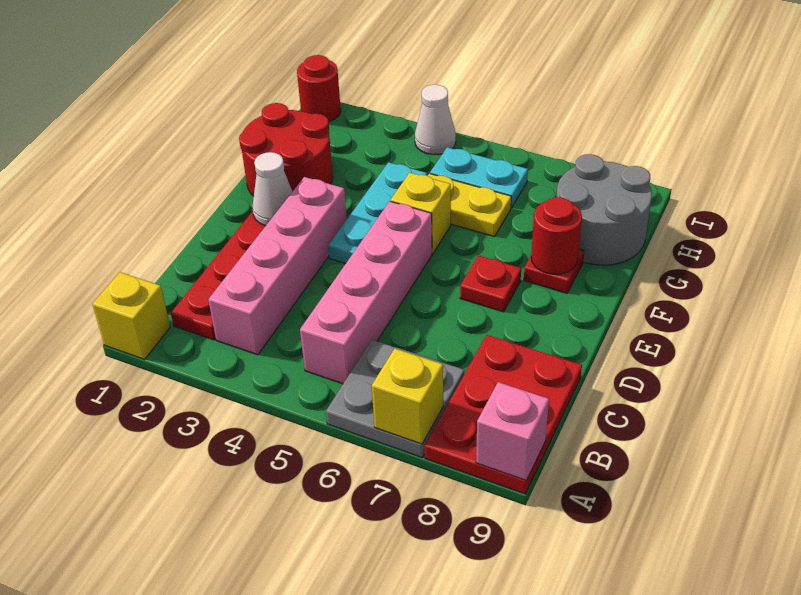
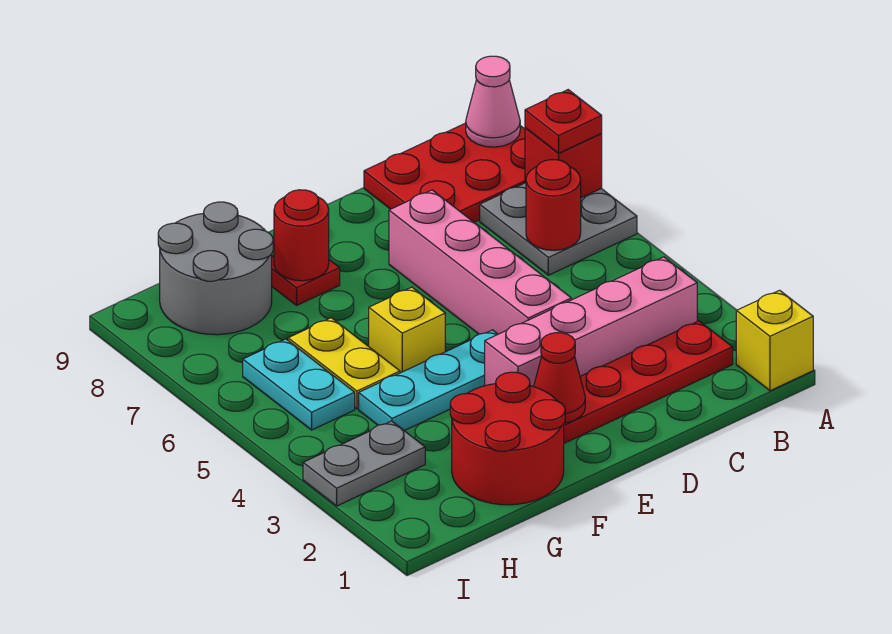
yellow brick A7 level 2 -> red brick A7 level 2
pink brick A9 level 2 -> pink cone A9 level 2
pink brick B5:E5 level 1 -> pink brick D4:D7 level 1
white cone E2 level 2 -> red cone E2 level 2
red plate E7 level 1 -> red plate A7 level 3
none -> grey plate H3:I3 level 1
red round brick I1 level 1 -> red round brick B6 level 2
white cone I4 level 1 -> none

